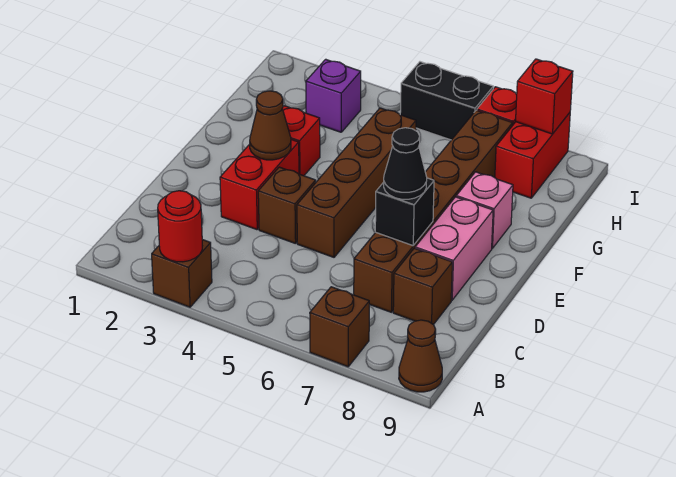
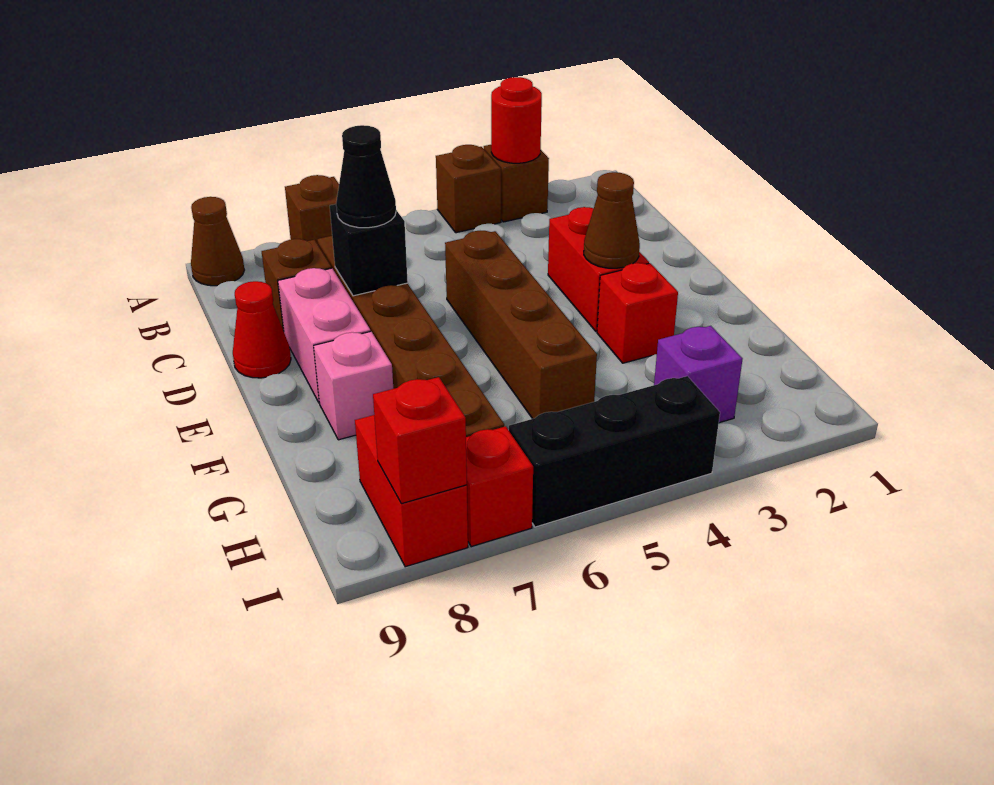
brown brick D4 level 1 -> brown brick A4 level 1
none -> red cone D9 level 1
black brick I5:I6 level 1 -> black brick I4:I6 level 1

